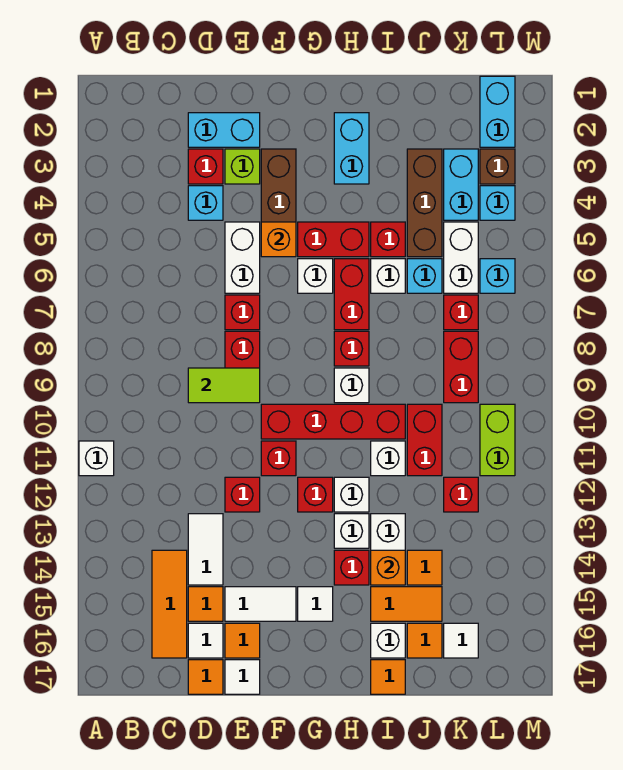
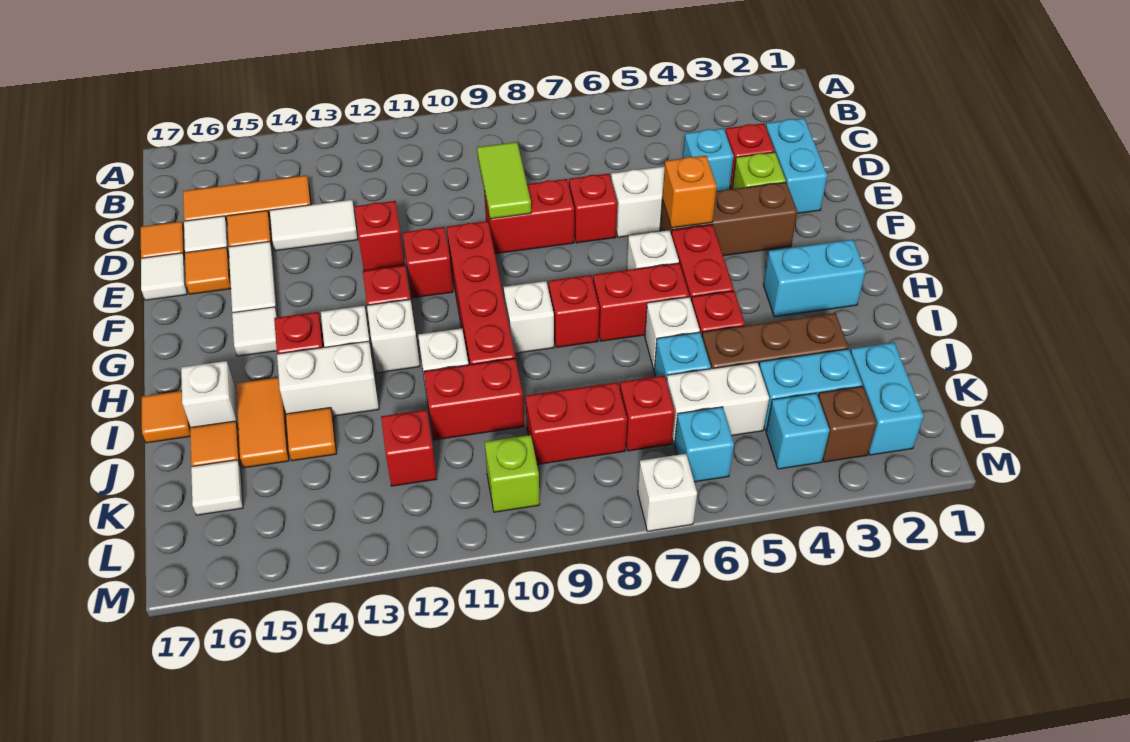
white brick A11 level 1 -> white brick M7 level 1
orange brick I14 level 2 -> none
cyan brick L1:L2 level 1 -> cyan brick K2:L2 level 1
lime brick L10:L11 level 1 -> lime brick L10 level 1

